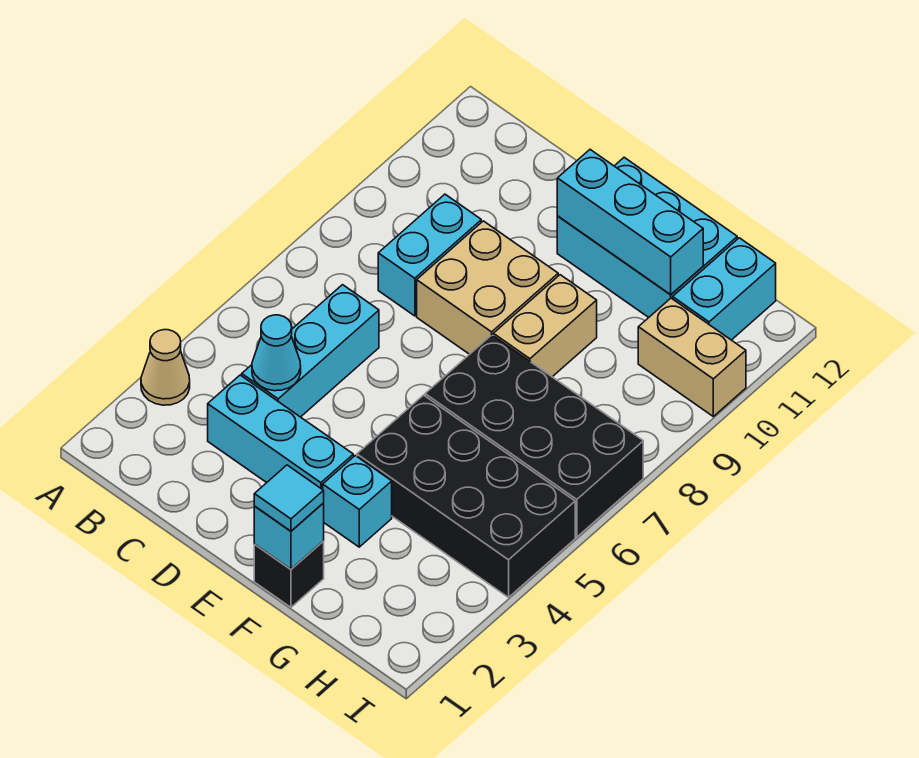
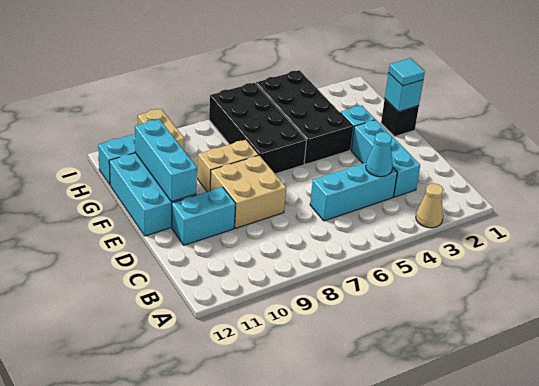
cyan brick C8:C9 level 1 -> cyan brick D10:D11 level 1

